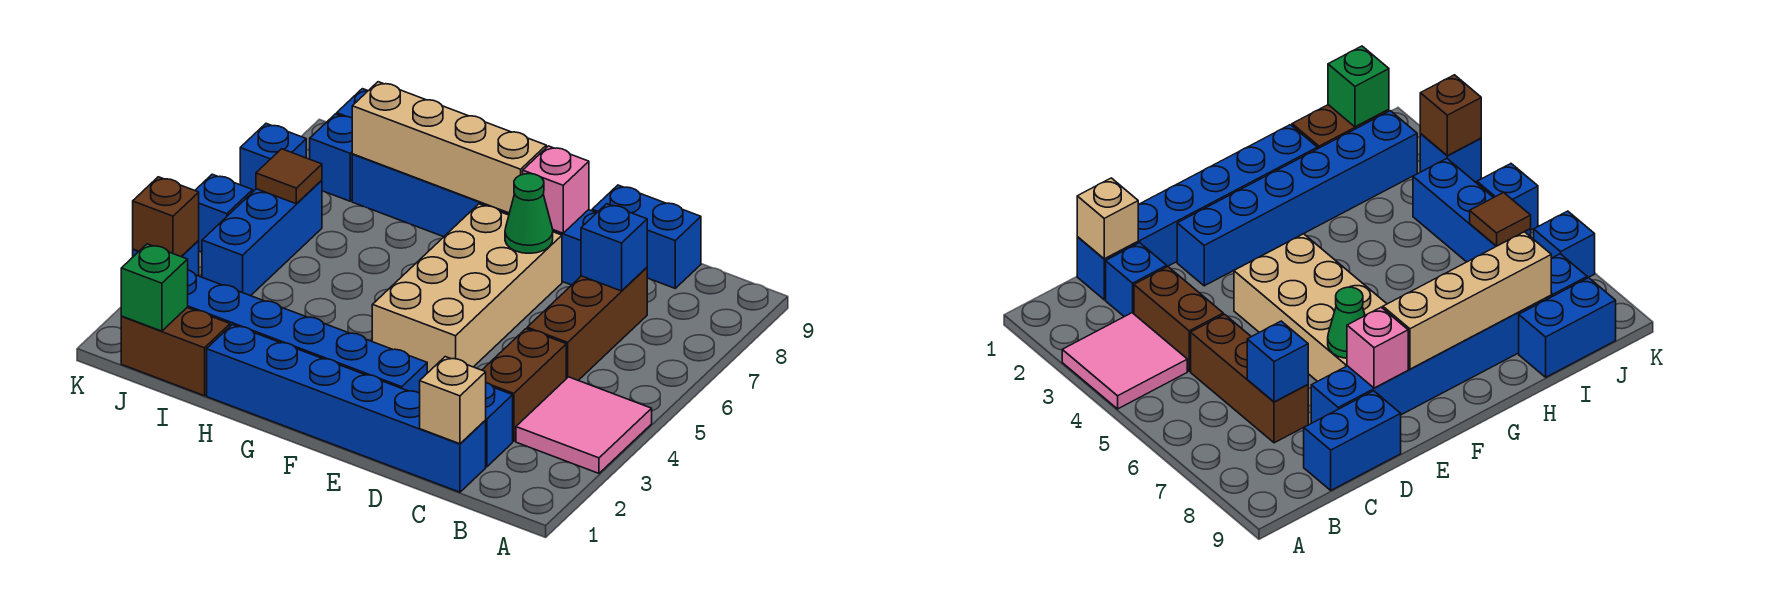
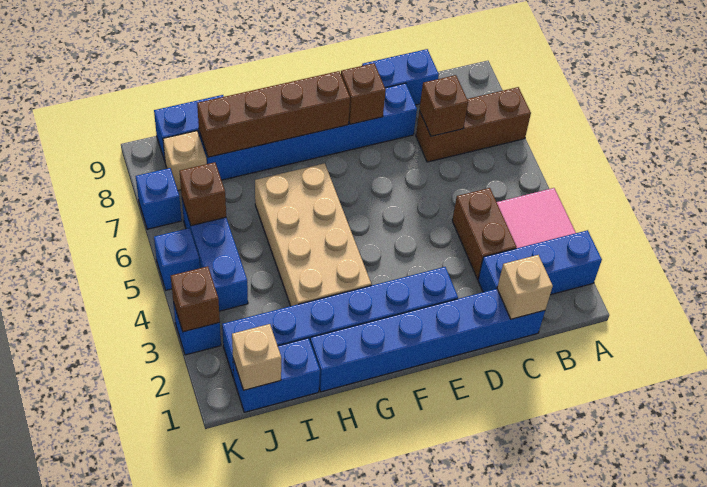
blue brick C2 level 1 -> blue brick A2:C2 level 1
brown brick C5:C7 level 1 -> brown brick A7:C7 level 1
blue brick C7 level 2 -> brown brick C7 level 2
tan brick E4:F7 level 1 -> tan brick G3:H6 level 1
green cone E7 level 2 -> none
pink brick E8 level 2 -> brown brick E8 level 2
tan brick F8:I8 level 2 -> brown brick F8:I8 level 2
brown brick I1:J1 level 1 -> blue brick I1:J1 level 1
green brick J1 level 2 -> tan brick J1 level 2
brown tile J6 level 2 -> brown brick J6 level 2
blue brick J8 level 1 -> tan brick J8 level 1

